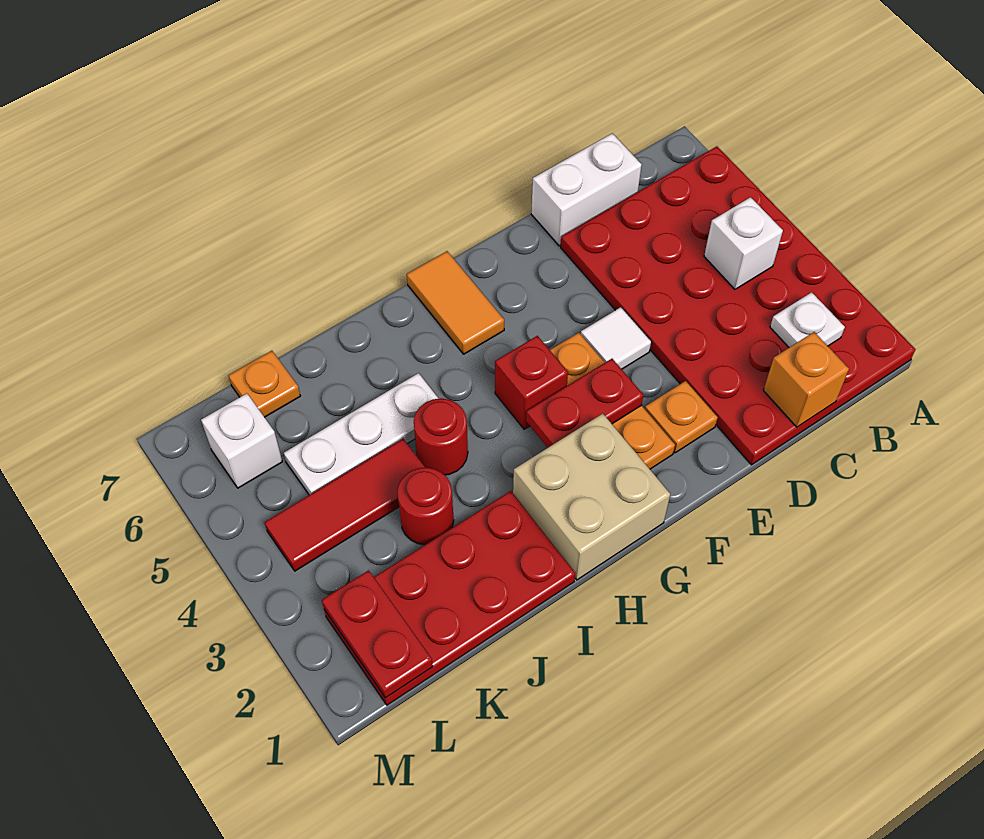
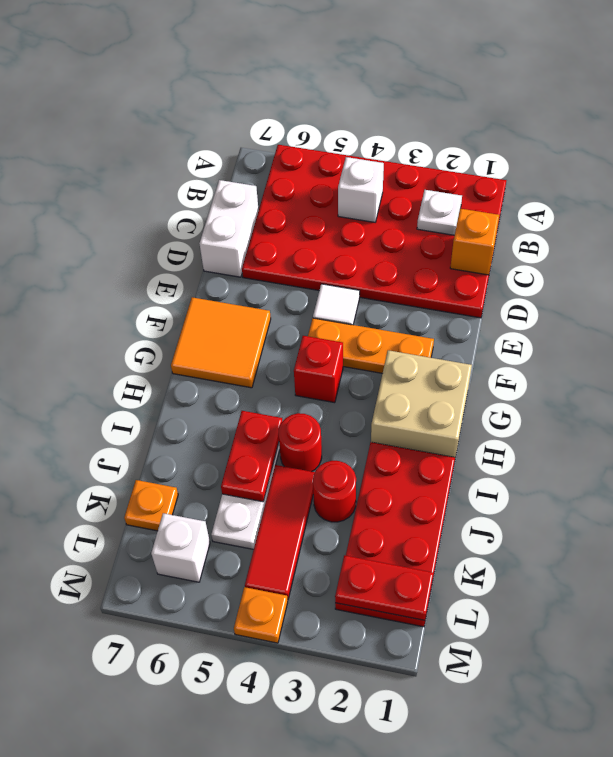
orange plate E2 level 1 -> orange plate M4 level 1
red plate F3:G3 level 2 -> red plate I5:J5 level 2
orange tile G6:G7 level 1 -> orange tile F6:G7 level 1

